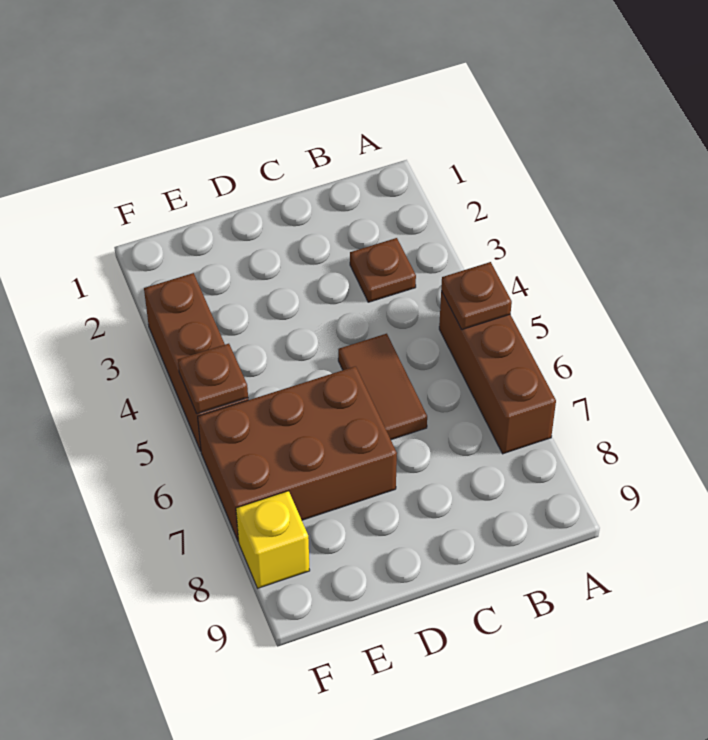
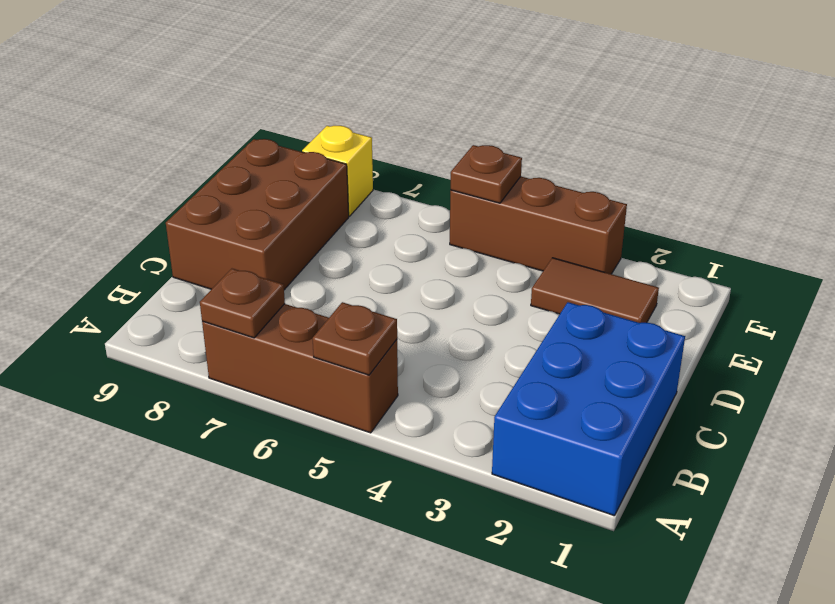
none -> blue brick A1:C2 level 1
brown plate B3 level 1 -> brown plate A7 level 2
brown tile C5:C6 level 1 -> brown tile E2:E3 level 1
brown brick D6:F7 level 1 -> brown brick C8:E9 level 1

